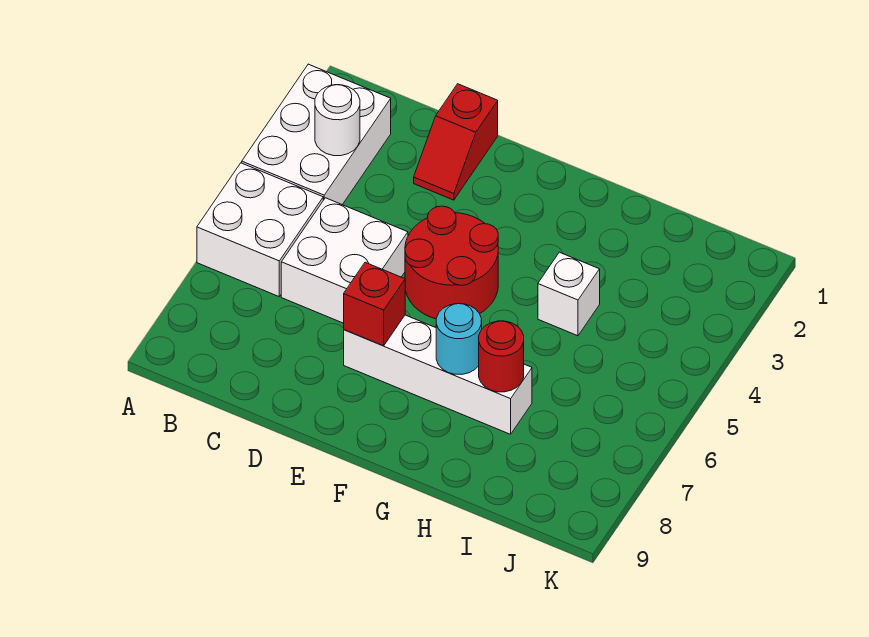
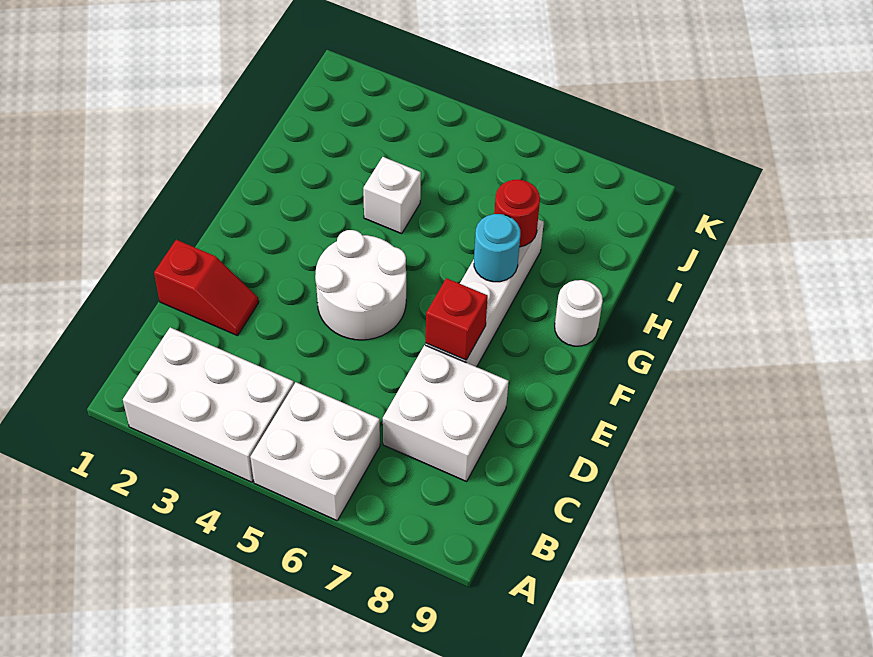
white round brick B3 level 2 -> white round brick G9 level 1
white brick C5:D6 level 1 -> white brick C7:D8 level 1
red round brick E4:F5 level 1 -> white round brick E4:F5 level 1

